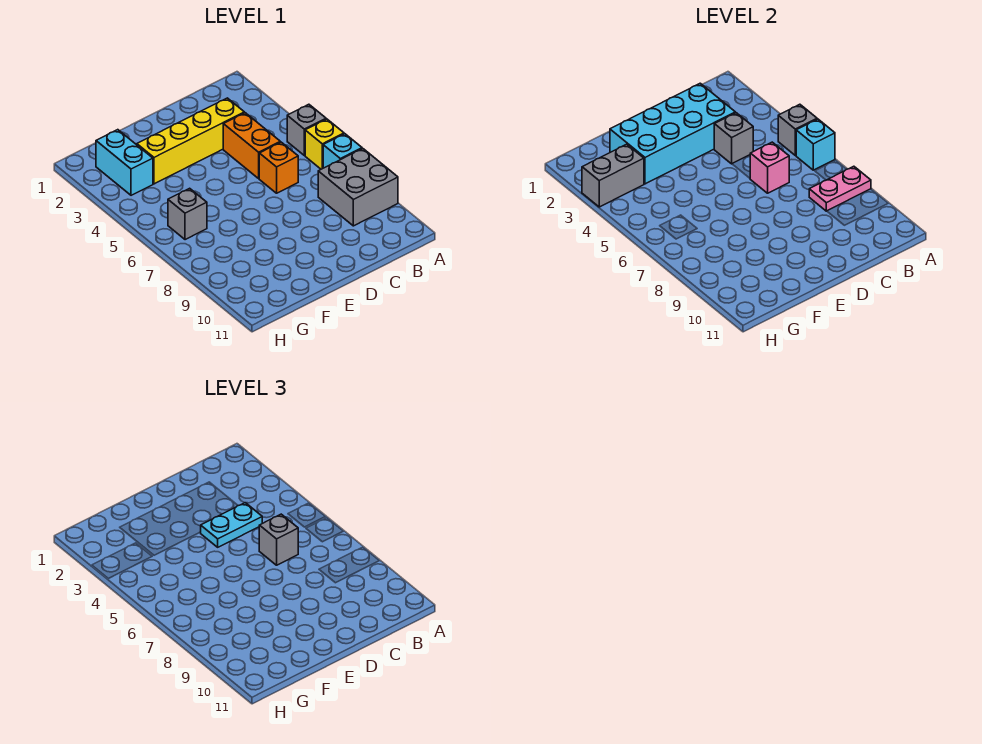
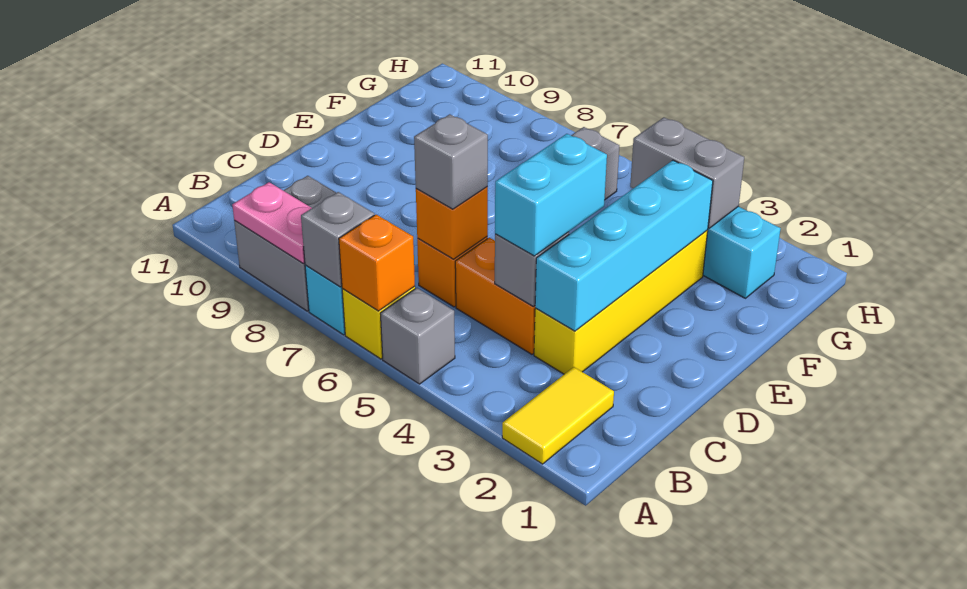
none -> yellow tile A2:B2 level 1
grey brick A5 level 2 -> grey brick A7 level 2
cyan brick A6 level 2 -> orange brick A6 level 2
pink plate A8:B8 level 2 -> pink plate A8:A9 level 2
cyan brick C2:F3 level 2 -> cyan brick C3:F3 level 2
cyan plate C4:D4 level 3 -> cyan brick C4:D4 level 3
pink brick C6 level 2 -> orange brick C6 level 2
grey brick G3:H3 level 2 -> grey brick G3:G4 level 2

